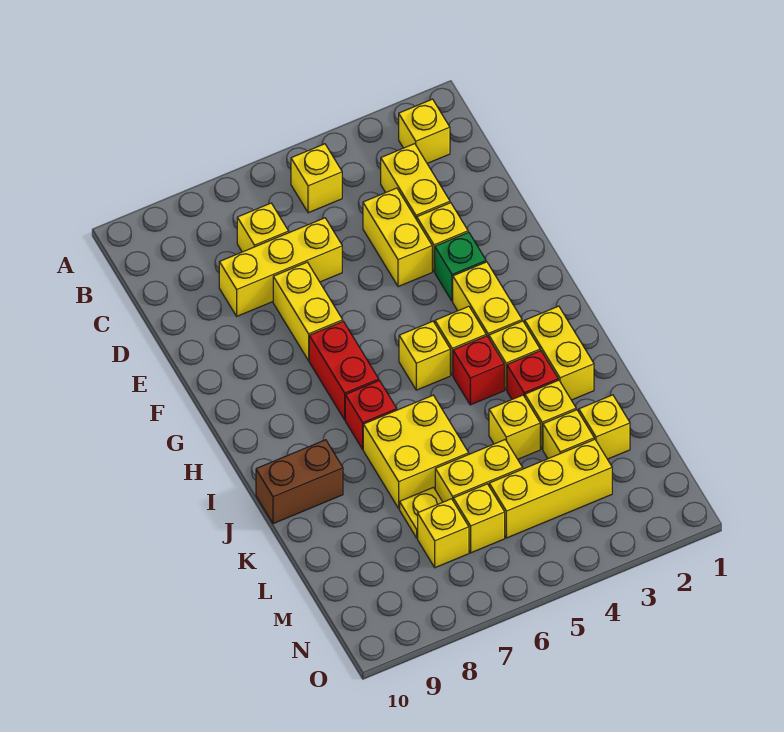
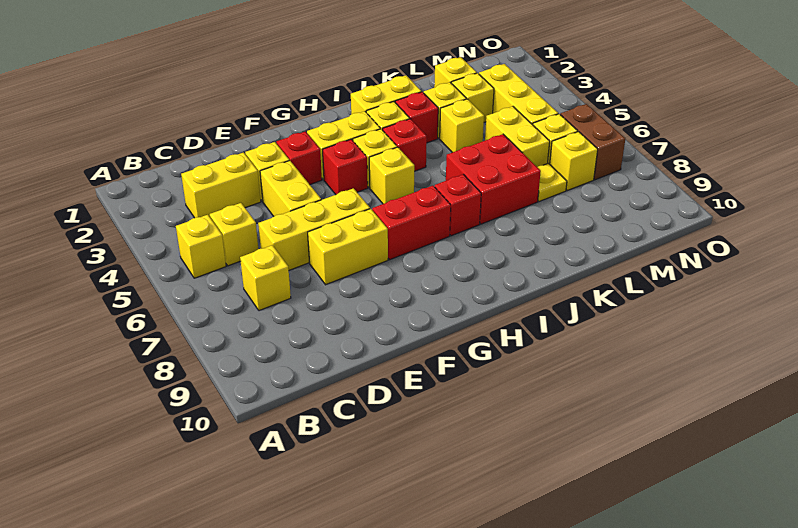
yellow brick B2 level 1 -> yellow brick C5 level 1
yellow brick D4:E4 level 1 -> yellow brick E4:E5 level 1
yellow brick D6:D8 level 1 -> yellow brick D6:F6 level 1
green brick F3 level 1 -> red brick F3 level 1
none -> red brick G4 level 1
yellow brick J6:K7 level 1 -> red brick J6:K7 level 1
brown brick J9:J10 level 1 -> brown brick N6:N7 level 1

